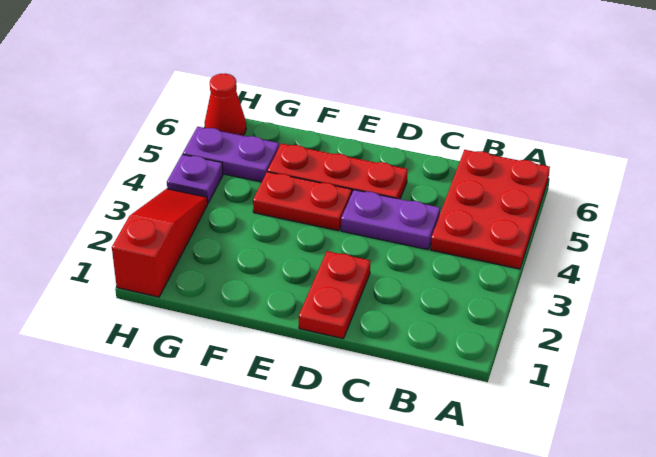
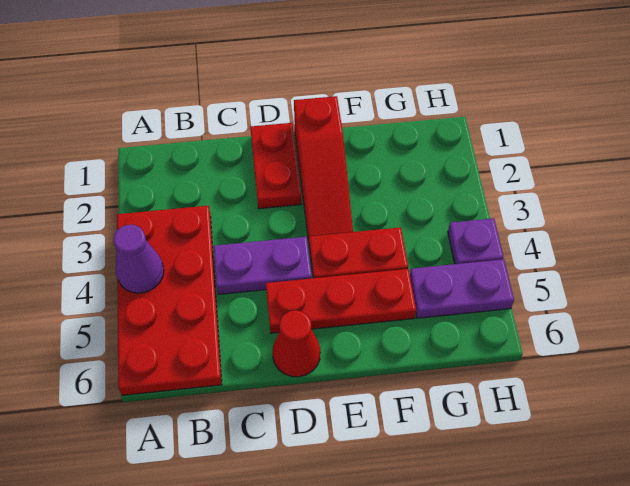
red plate A4:B6 level 1 -> red plate A3:B6 level 1
none -> purple cone A4 level 2
red slope H1:H3 level 1 top 1 -> red slope E1:E3 level 1 top 1
red cone H6 level 1 -> red cone D6 level 1

